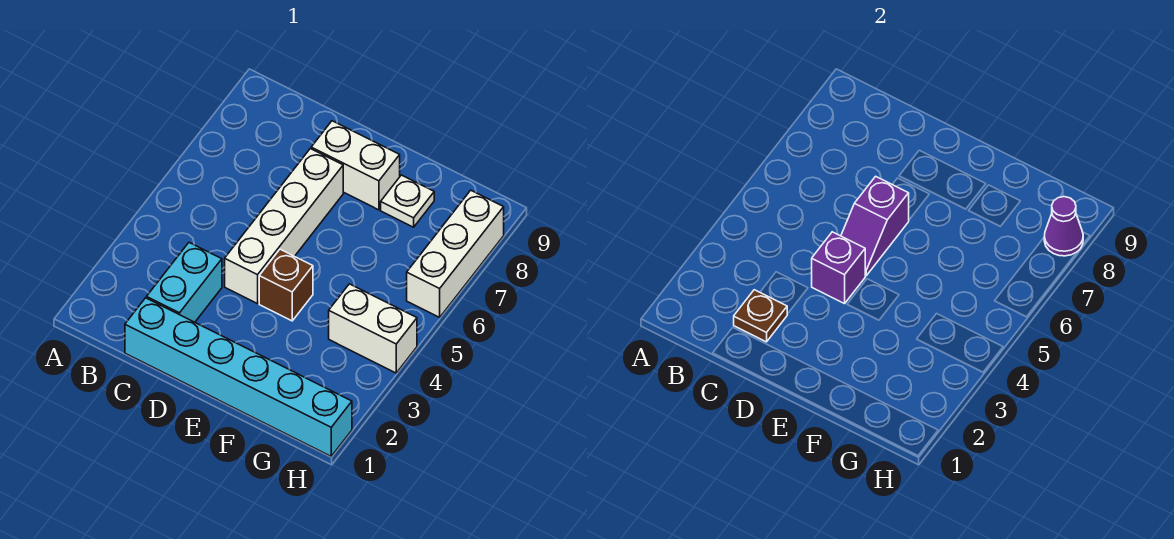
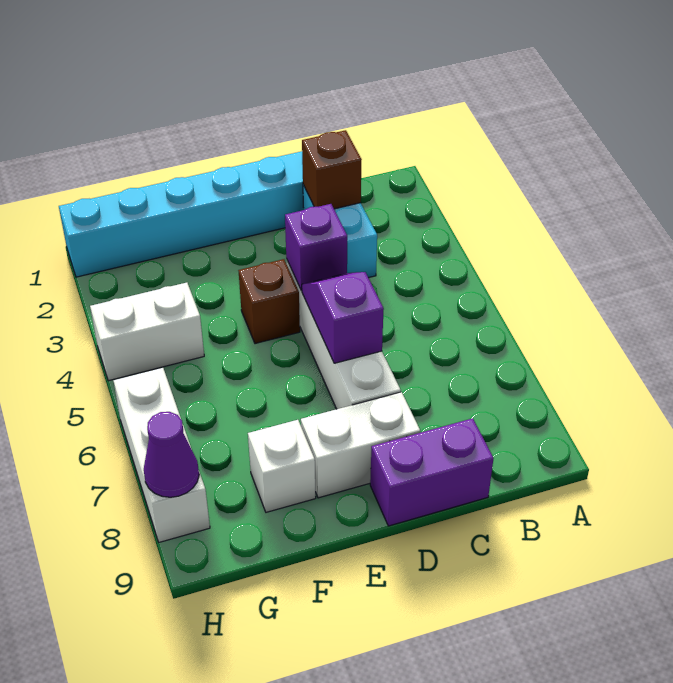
brown plate C2 level 2 -> brown brick C2 level 2
none -> purple brick C9:D9 level 1
white plate F8 level 1 -> white brick F8 level 1

